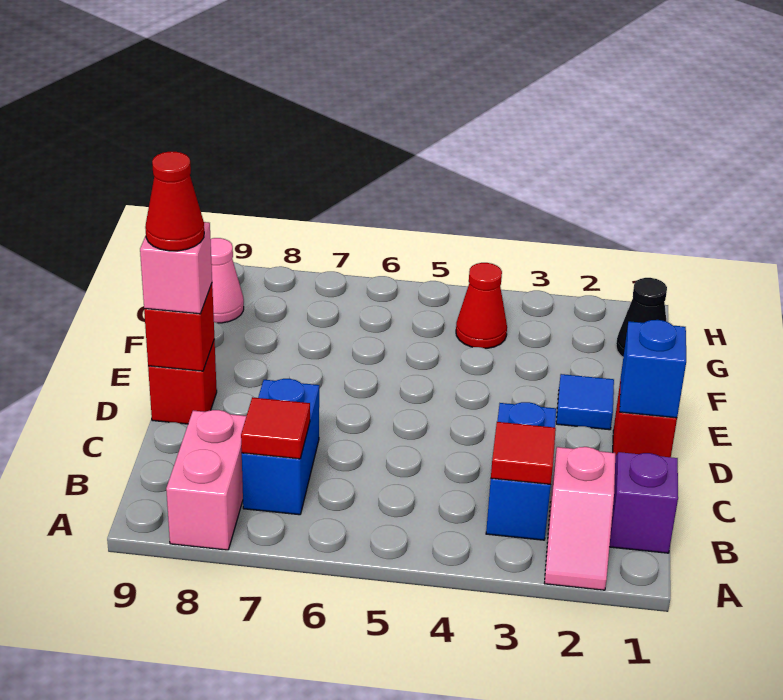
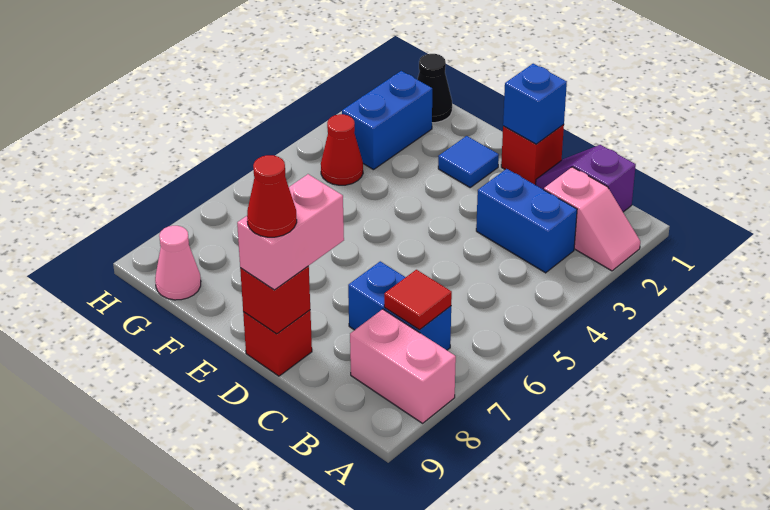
red tile B3 level 2 -> none
pink brick D9 level 3 -> pink brick D8:D9 level 3
none -> blue brick G2:G3 level 1

